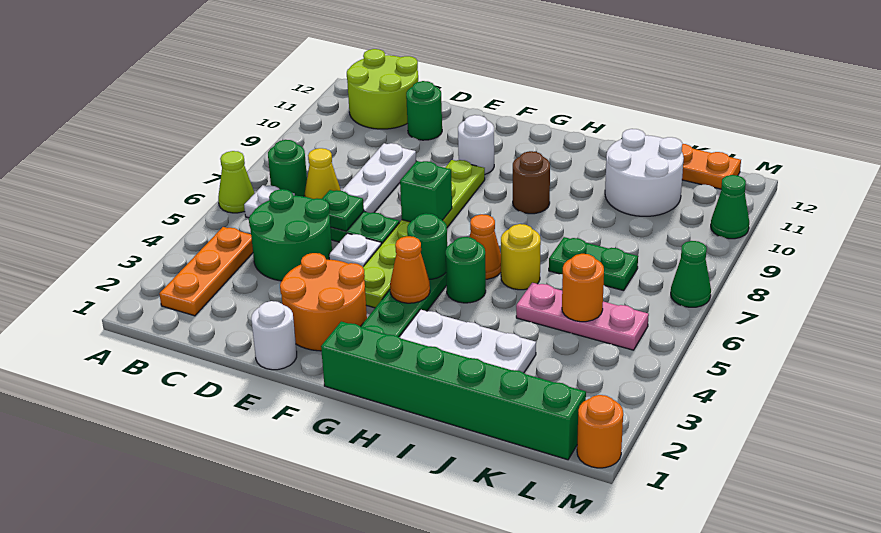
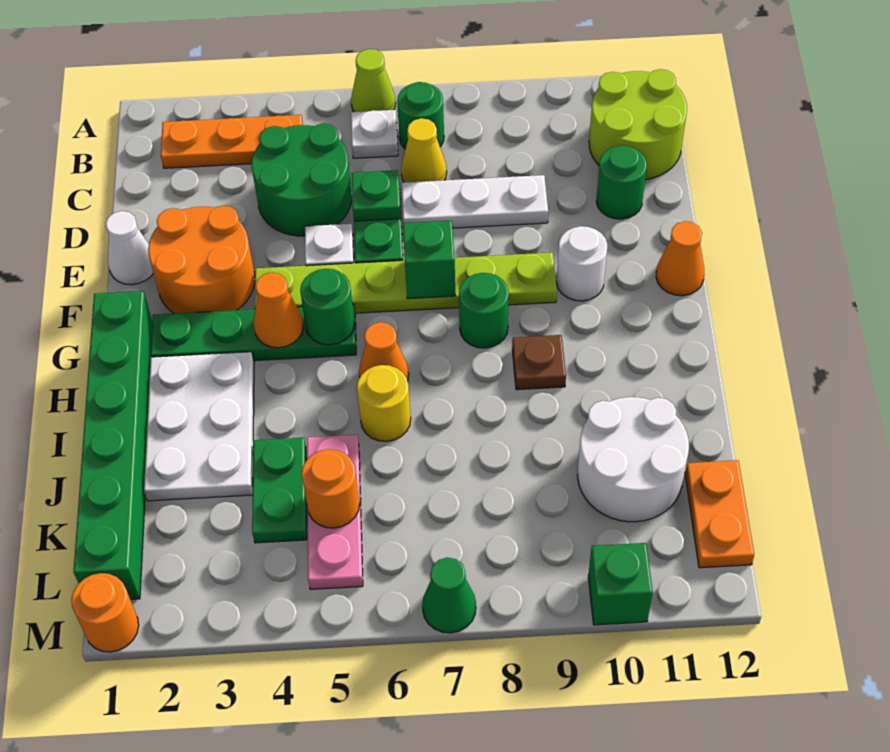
white round brick E1 level 1 -> white cone E1 level 1
none -> orange cone F12 level 1
green round brick H5 level 1 -> green round brick G8 level 1
brown round brick H9 level 1 -> brown plate H9 level 1
green plate J7:K7 level 1 -> green plate J4:K4 level 1
green cone M10 level 1 -> green brick M10 level 1

